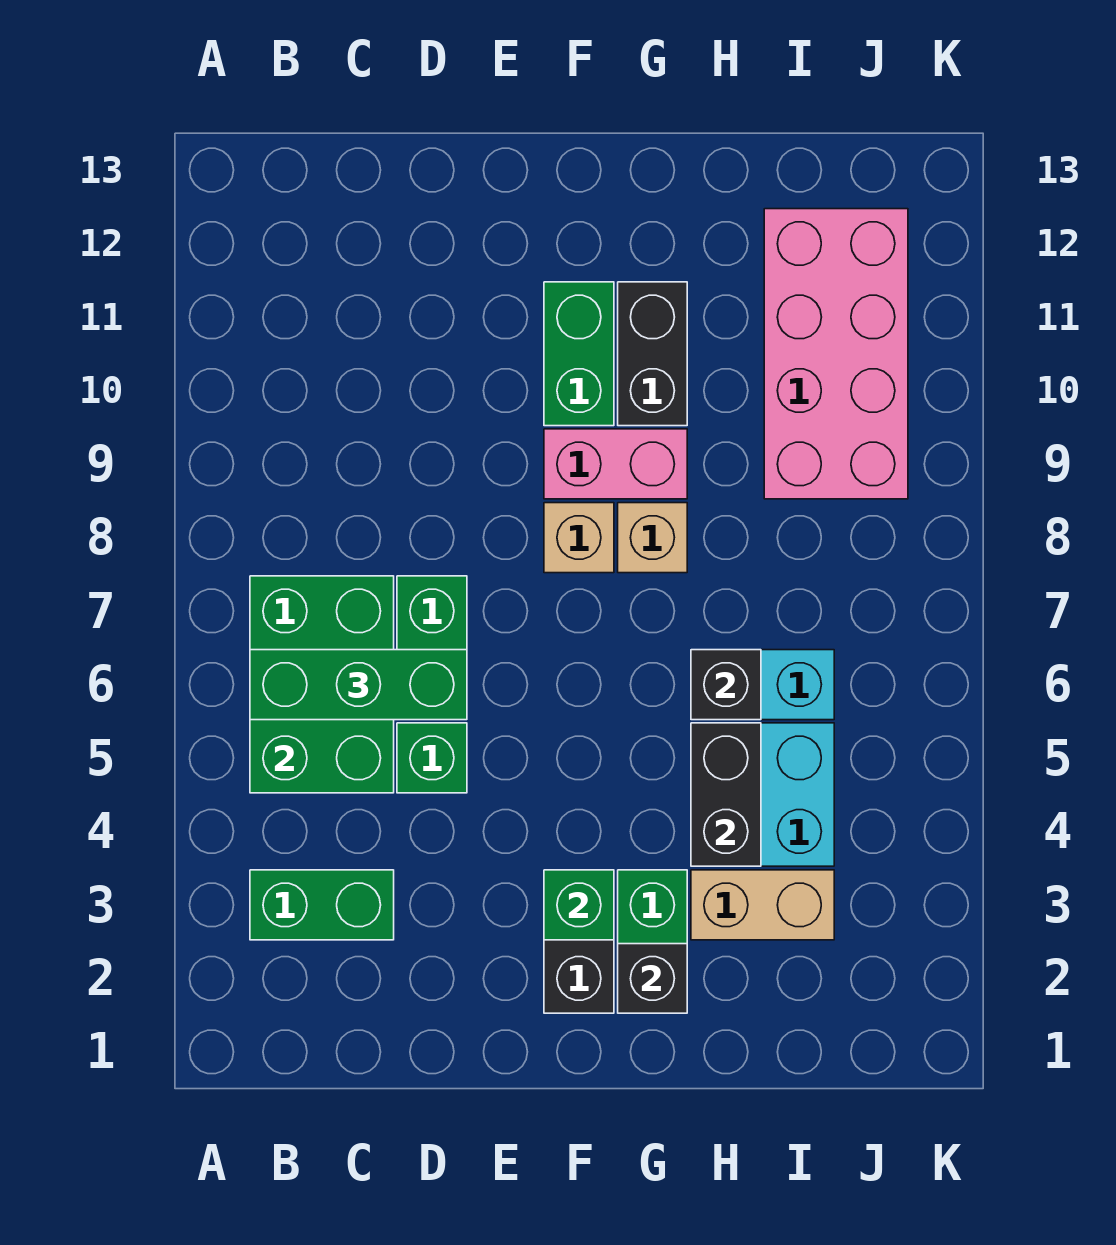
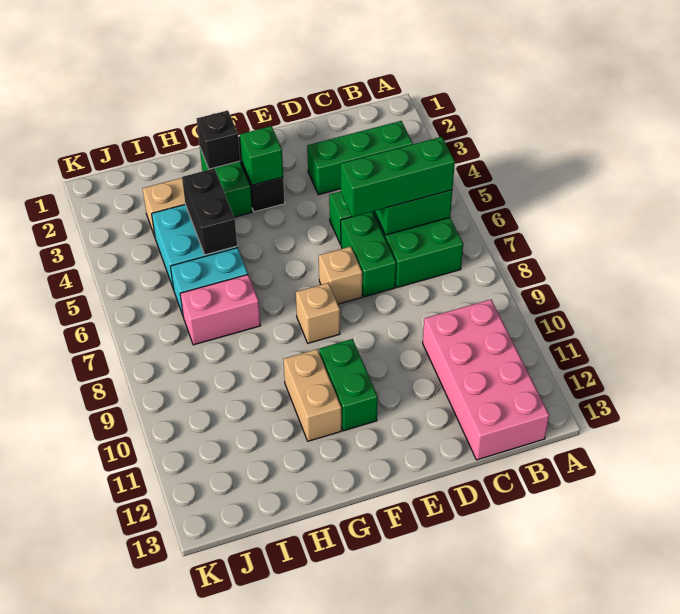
green brick B3:C3 level 1 -> green brick B3:D3 level 1
pink brick F9:G9 level 1 -> pink brick H7:I7 level 1
tan brick G8 level 1 -> tan brick E7 level 1
black brick G10:G11 level 1 -> tan brick G10:G11 level 1
black brick H6 level 2 -> none
pink brick I9:J12 level 1 -> pink brick B10:C13 level 1

